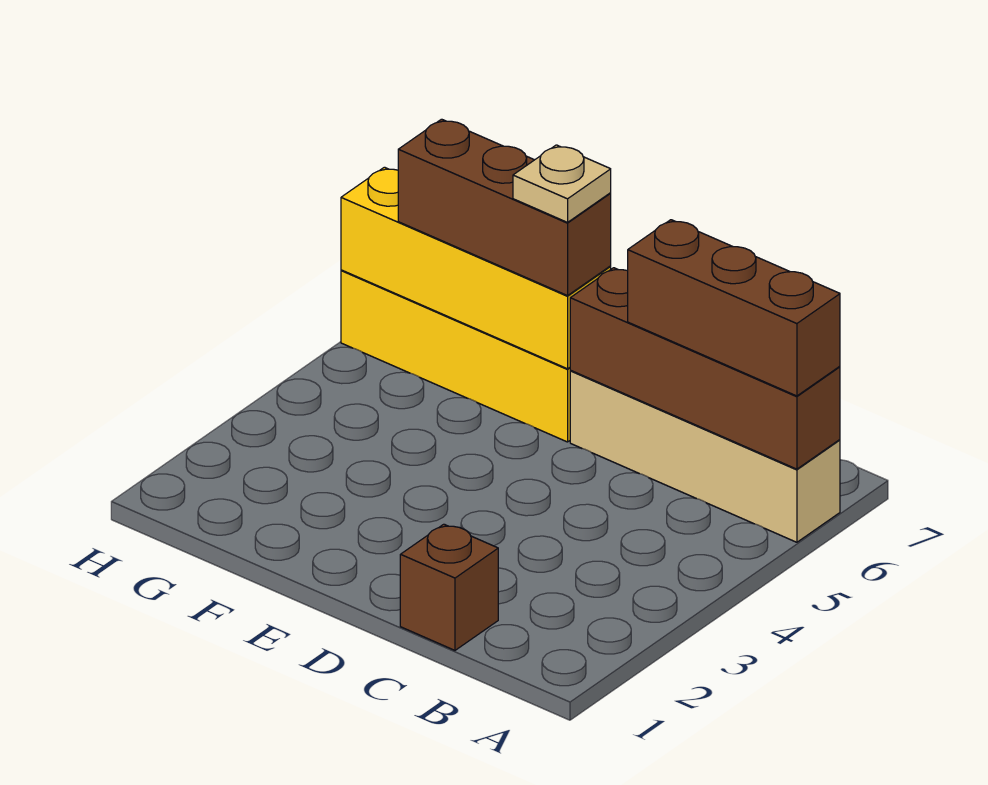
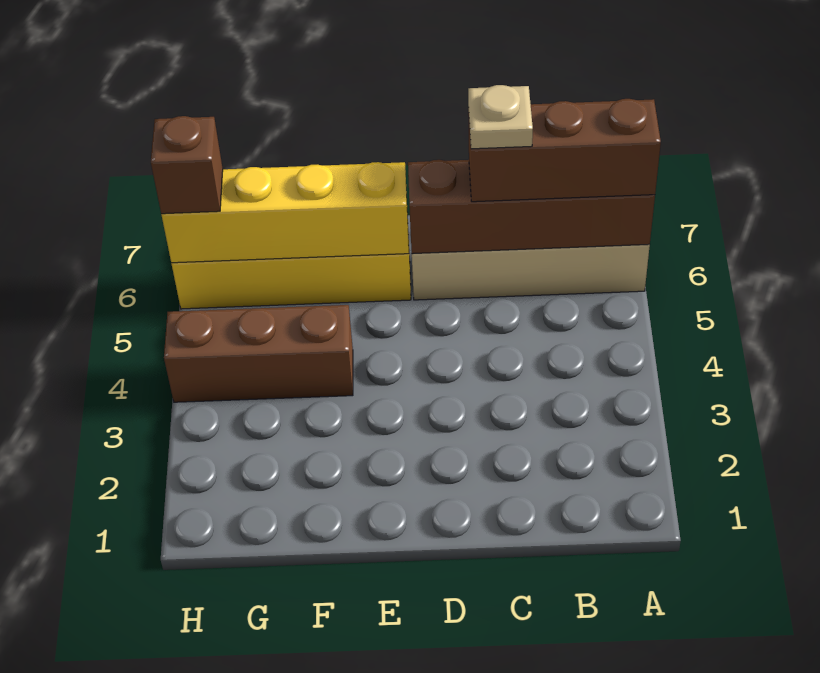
brown brick C1 level 1 -> brown brick H6 level 3
brown brick E6:G6 level 3 -> brown brick F4:H4 level 1
tan plate E6 level 4 -> tan plate C6 level 4

